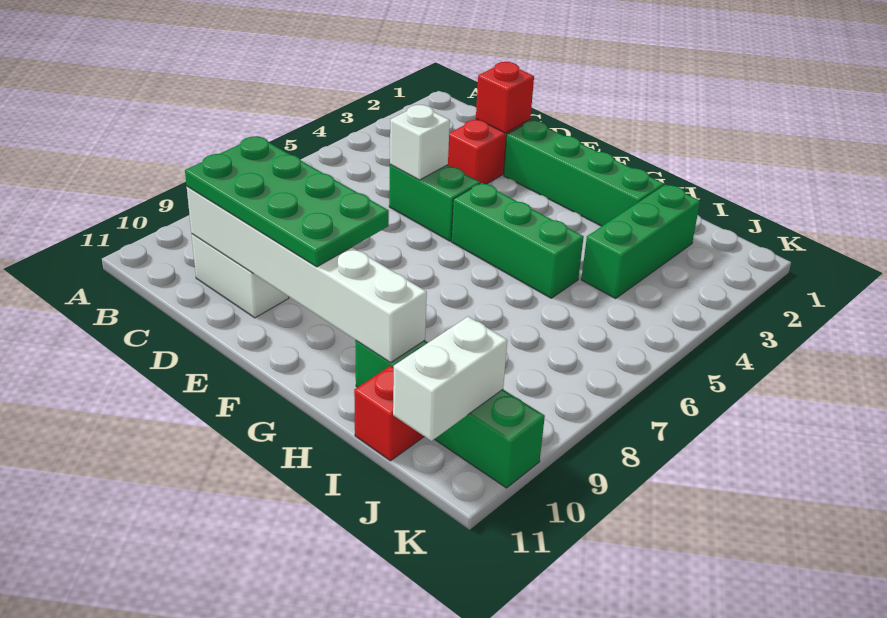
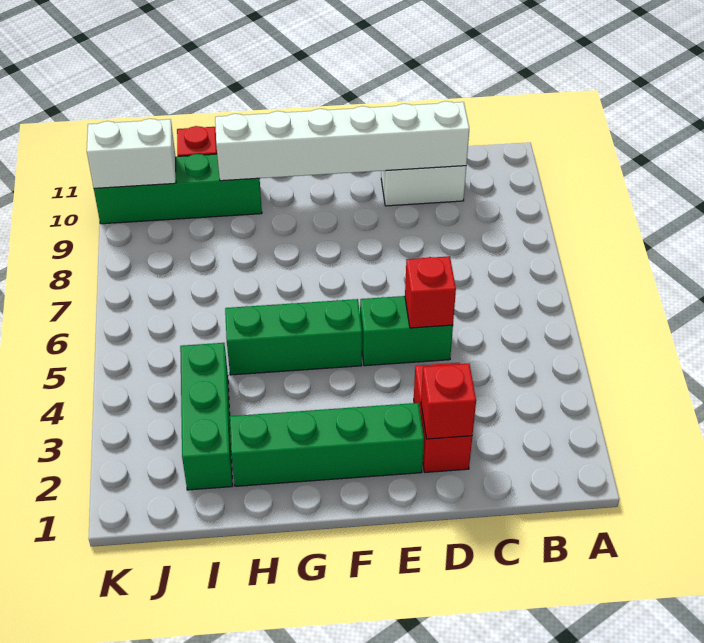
green plate C9:F10 level 3 -> none
white brick D5 level 2 -> red brick D5 level 2
white brick J10:J11 level 2 -> white brick J10:K10 level 2

